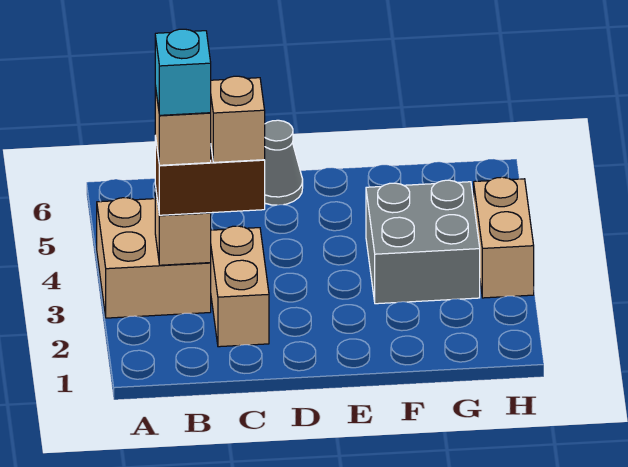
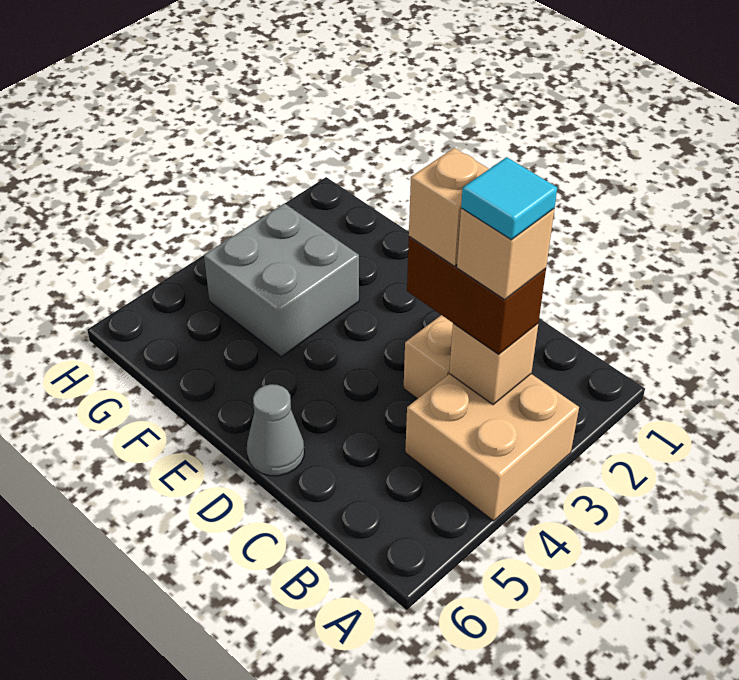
cyan brick B3 level 5 -> cyan tile B3 level 5
tan brick H3:H4 level 1 -> none

